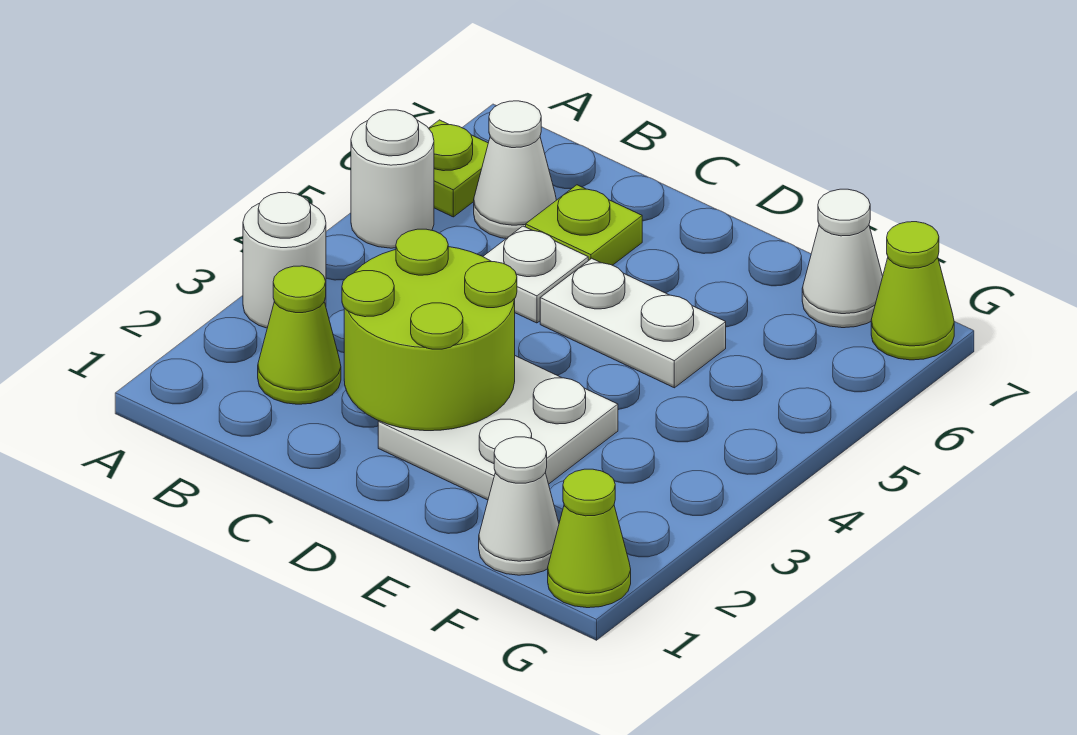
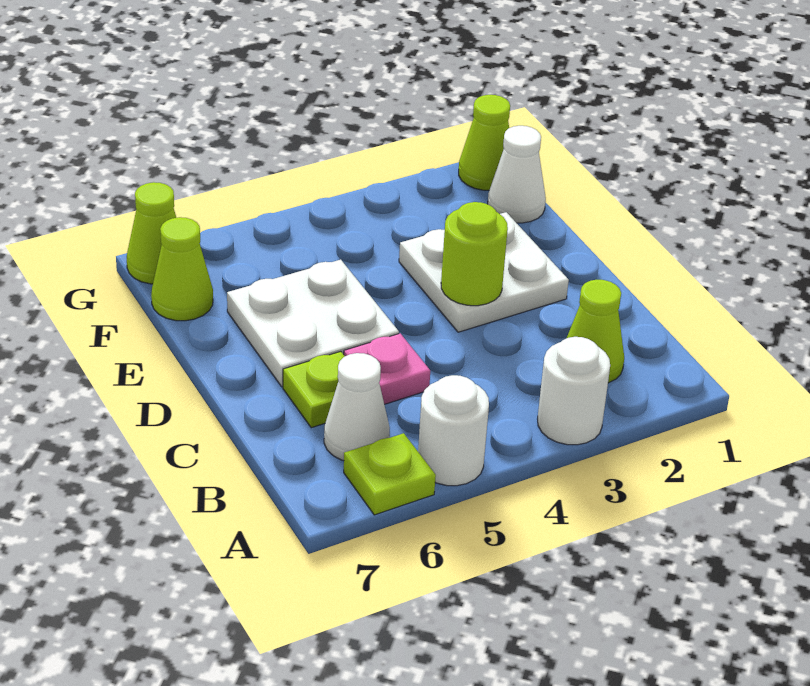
lime round brick C2:D3 level 2 -> lime round brick D3 level 2
white plate C5 level 1 -> pink plate C5 level 1
white plate D5:E5 level 1 -> white plate D5:E6 level 1
white cone F7 level 1 -> lime cone F7 level 1

